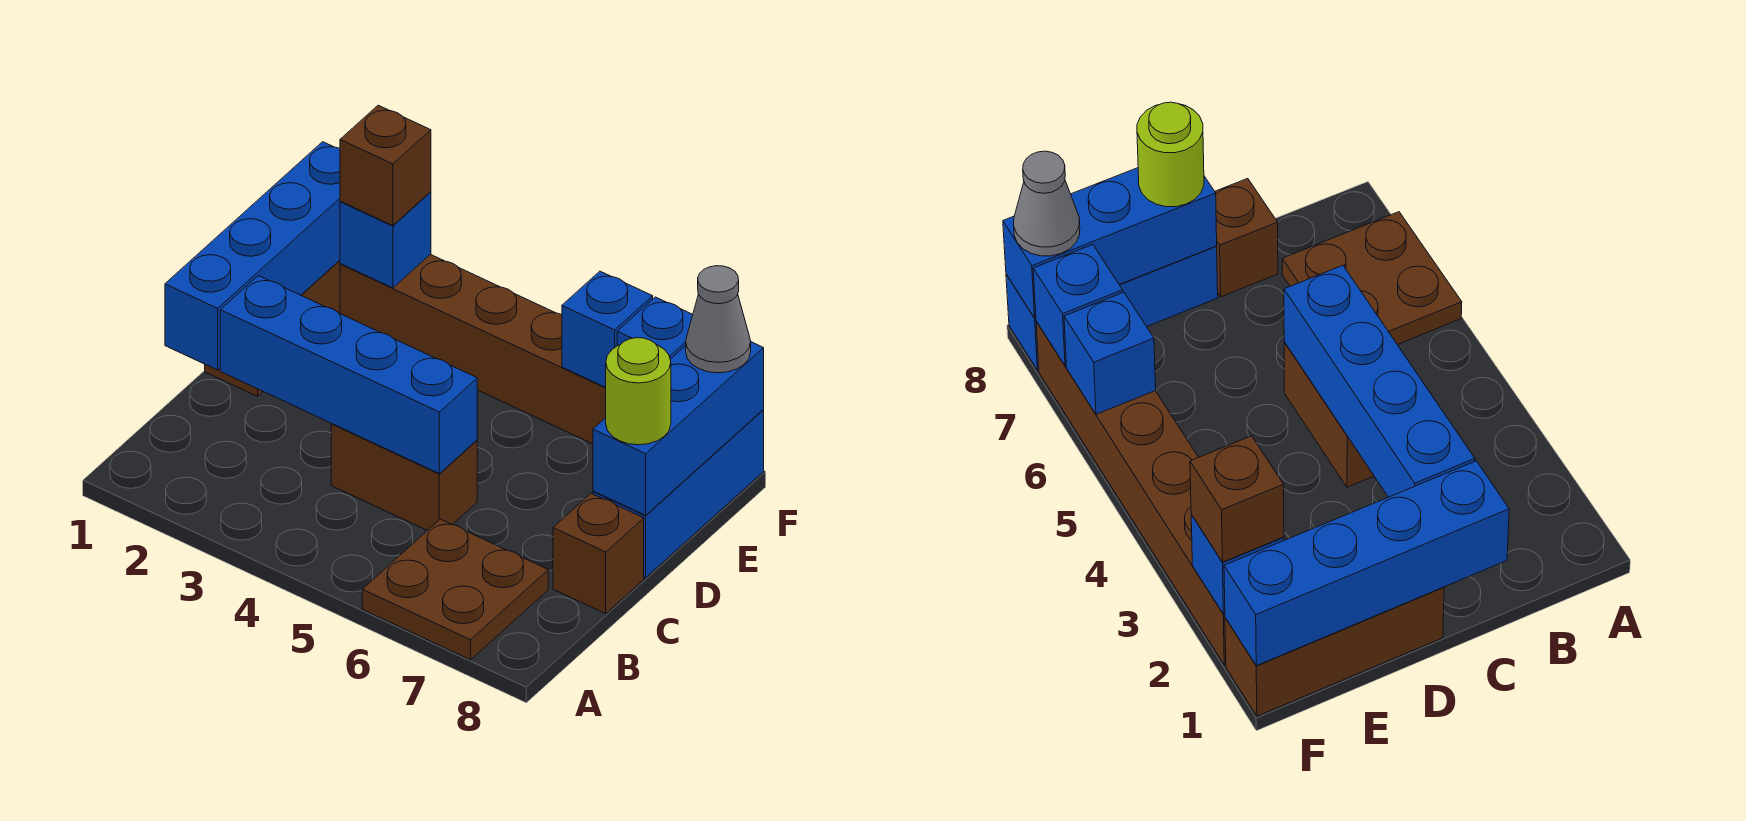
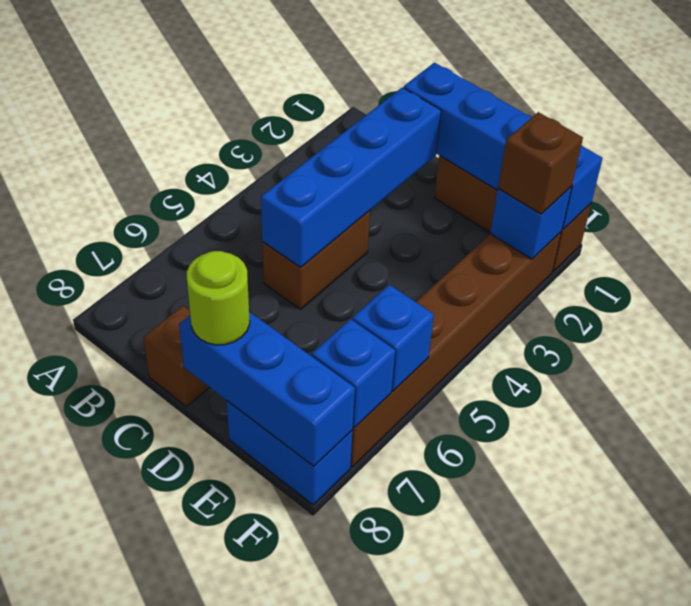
brown plate A6:B7 level 1 -> none
blue brick D8:F8 level 1 -> blue brick E8:F8 level 1
grey cone F8 level 3 -> none

